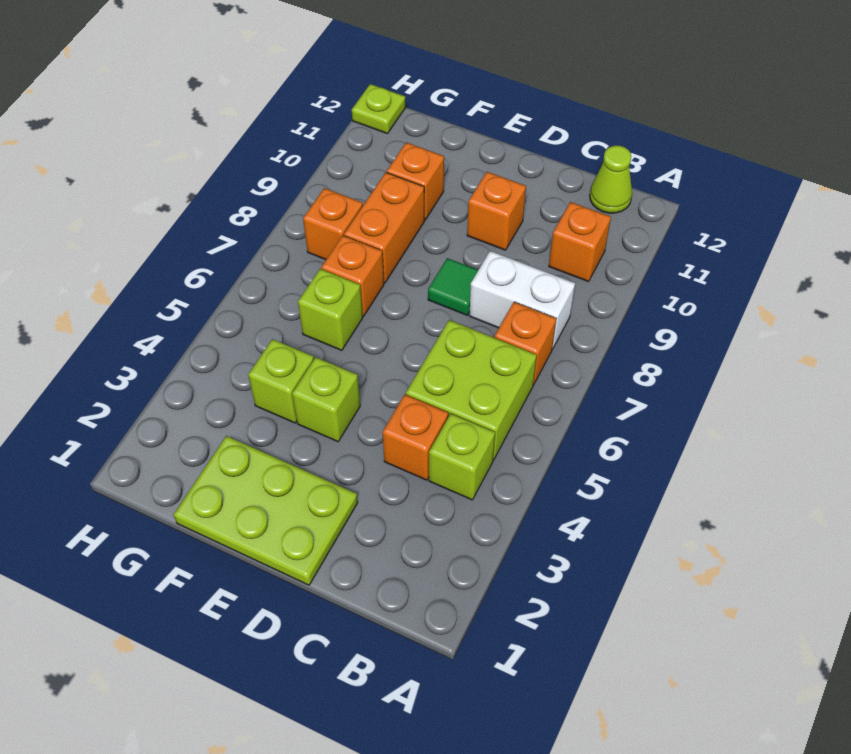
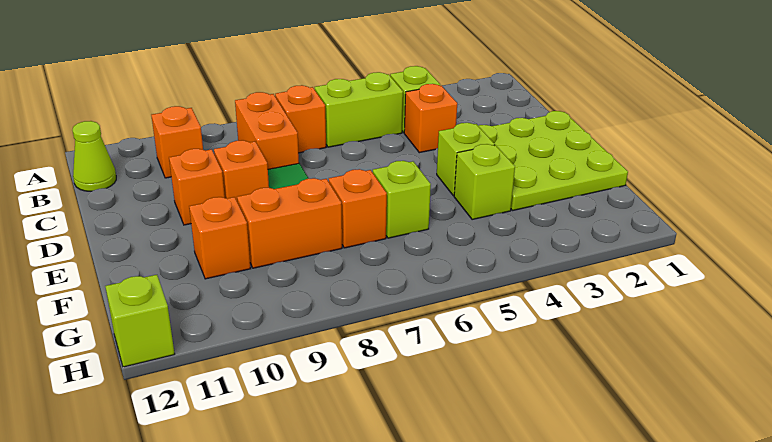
lime brick B5:C6 level 1 -> lime brick B5:B6 level 1
white brick B8:C8 level 1 -> orange brick B8:C8 level 1
lime plate D1:F2 level 1 -> lime plate D1:F3 level 1
orange brick G8 level 1 -> orange brick D9 level 1
lime plate H12 level 1 -> lime brick H12 level 1

